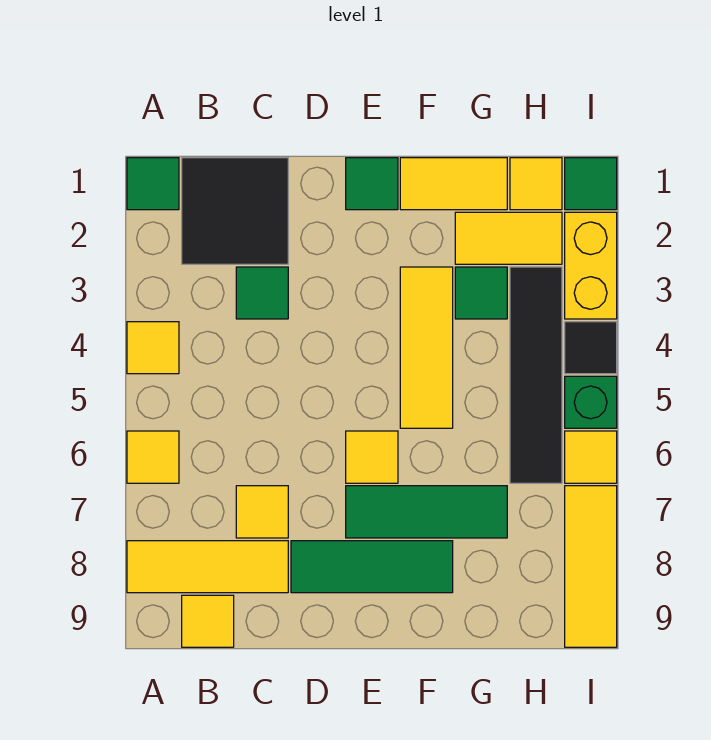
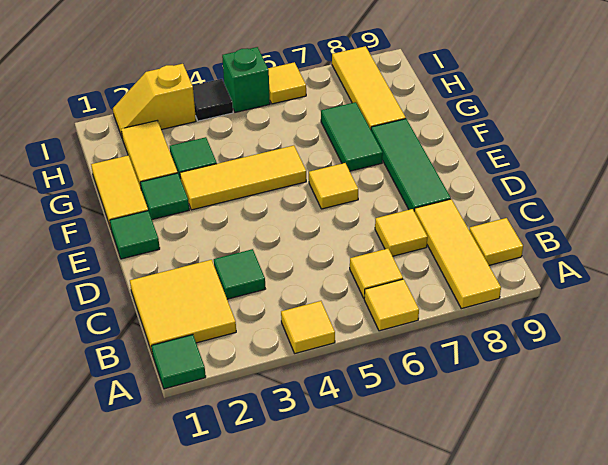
black tile B1:C2 level 1 -> yellow tile B1:C2 level 1
green tile E7:G7 level 1 -> green tile F7:G7 level 1
yellow tile H1 level 1 -> yellow tile B6 level 1
black tile H3:H6 level 1 -> none
green tile I1 level 1 -> green tile F2 level 1
yellow brick I2:I3 level 1 -> yellow slope I2:I3 level 1 top 3
yellow tile I7:I9 level 1 -> yellow tile G8:I8 level 1

